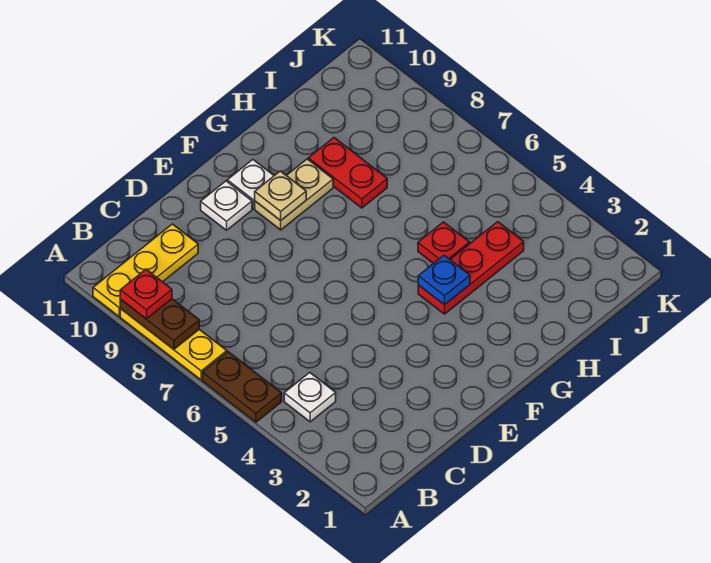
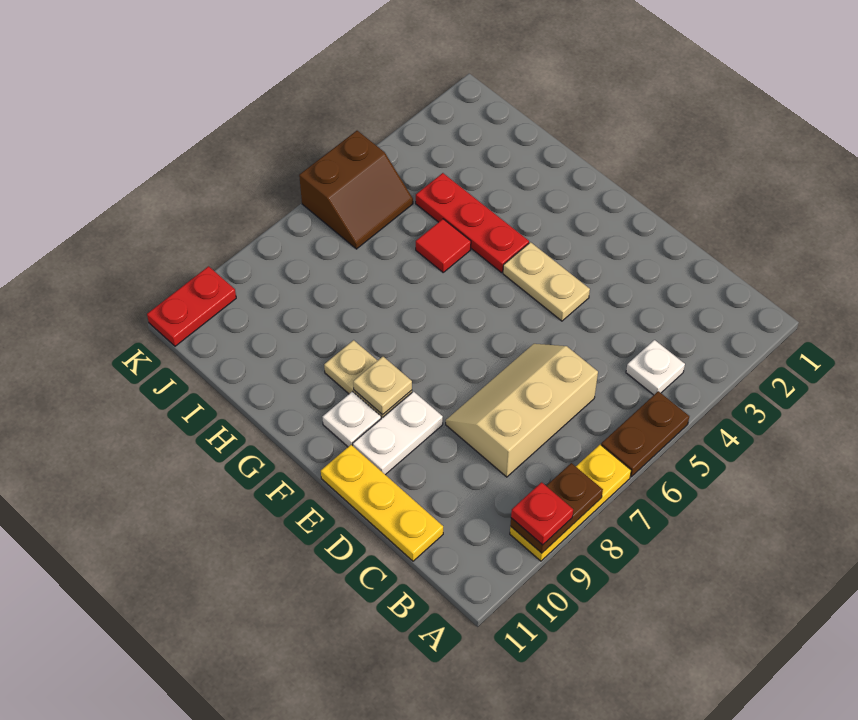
yellow plate A10:C10 level 1 -> yellow plate C11:E11 level 1
none -> tan slope C6:D8 level 1 top C
none -> tan plate E4:F4 level 1
white plate E10 level 1 -> white plate E9:E10 level 1
blue plate G4 level 2 -> none
red plate H5 level 1 -> red tile H5 level 1
red plate H8:H9 level 1 -> red plate K10:K11 level 1
none -> brown slope J5:K6 level 1 top K

